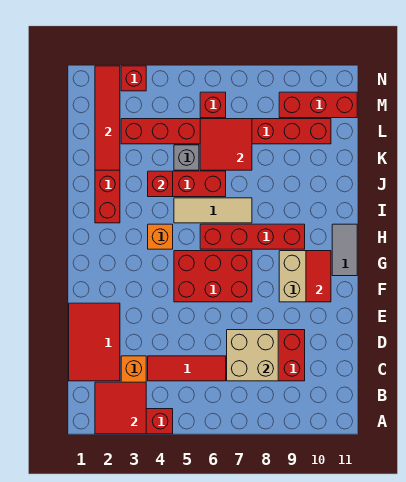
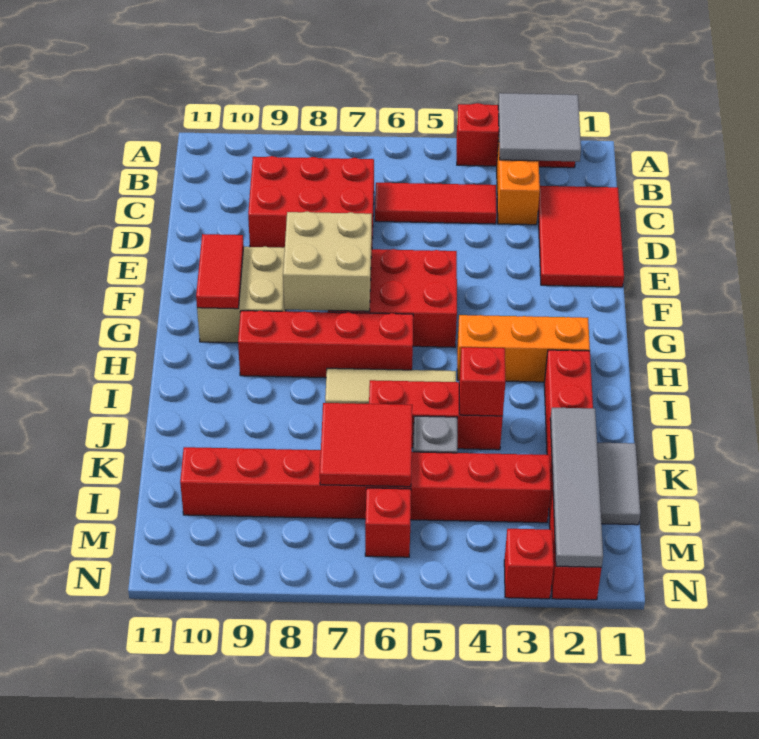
red tile A2:B3 level 2 -> grey tile A2:B3 level 2
tan brick C7:D8 level 2 -> tan brick F7:G8 level 2
grey tile G11:H11 level 1 -> grey tile K1:L1 level 1
orange brick H4 level 1 -> orange brick H2:H4 level 1
red tile K2:N2 level 2 -> grey tile K2:N2 level 2
red brick M9:M11 level 1 -> none

